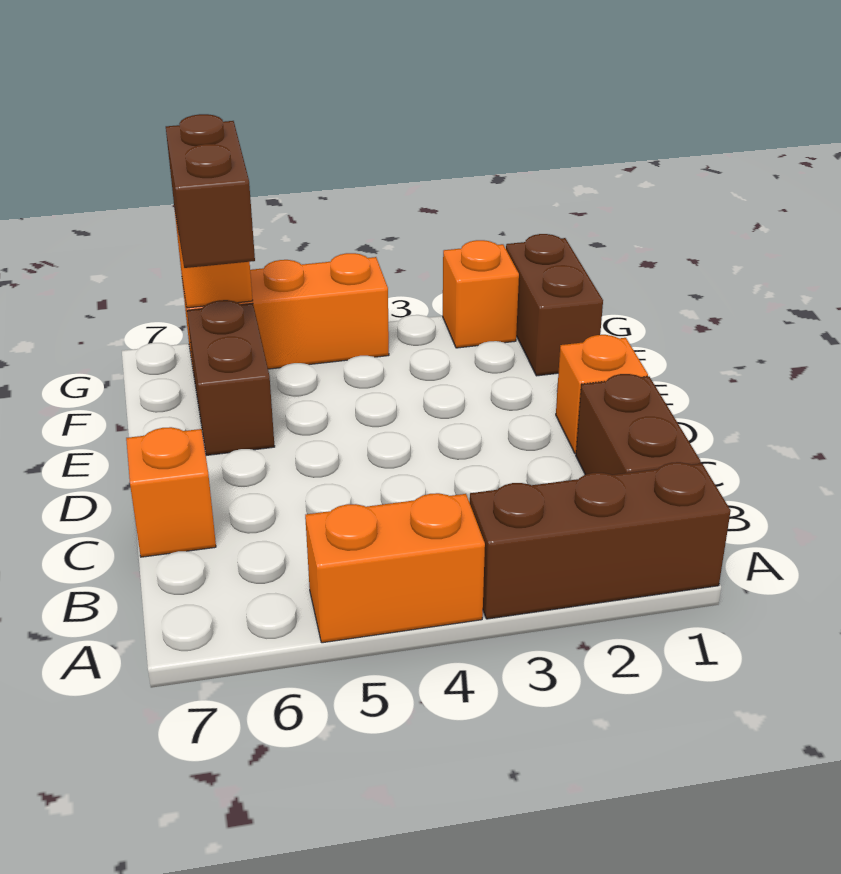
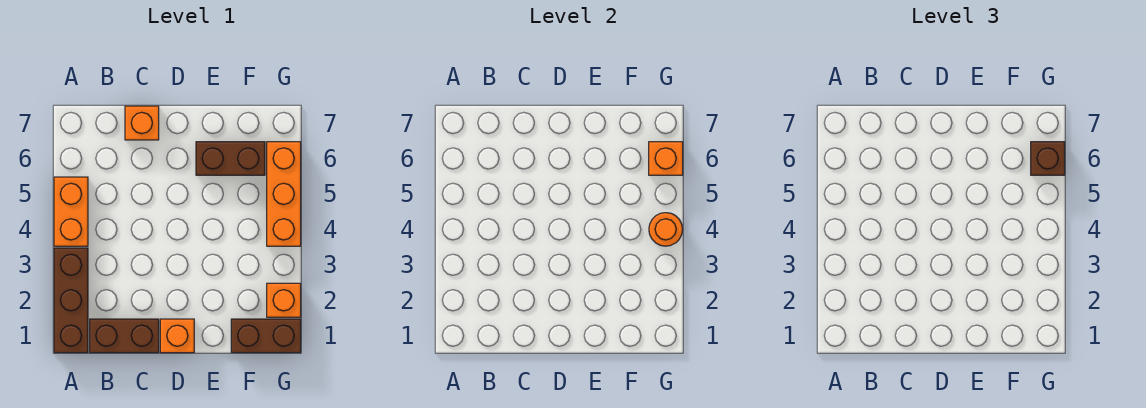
brown brick F6:G6 level 3 -> brown brick G6 level 3
none -> orange round brick G4 level 2

